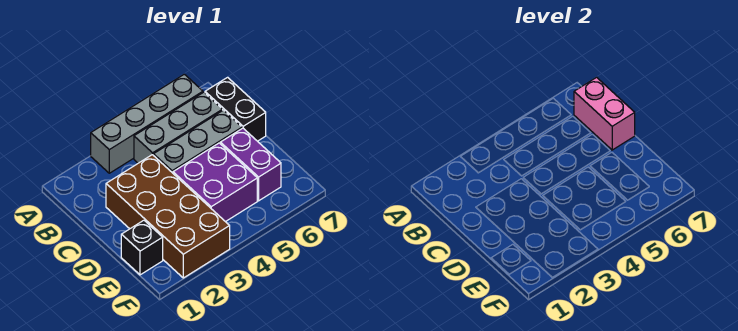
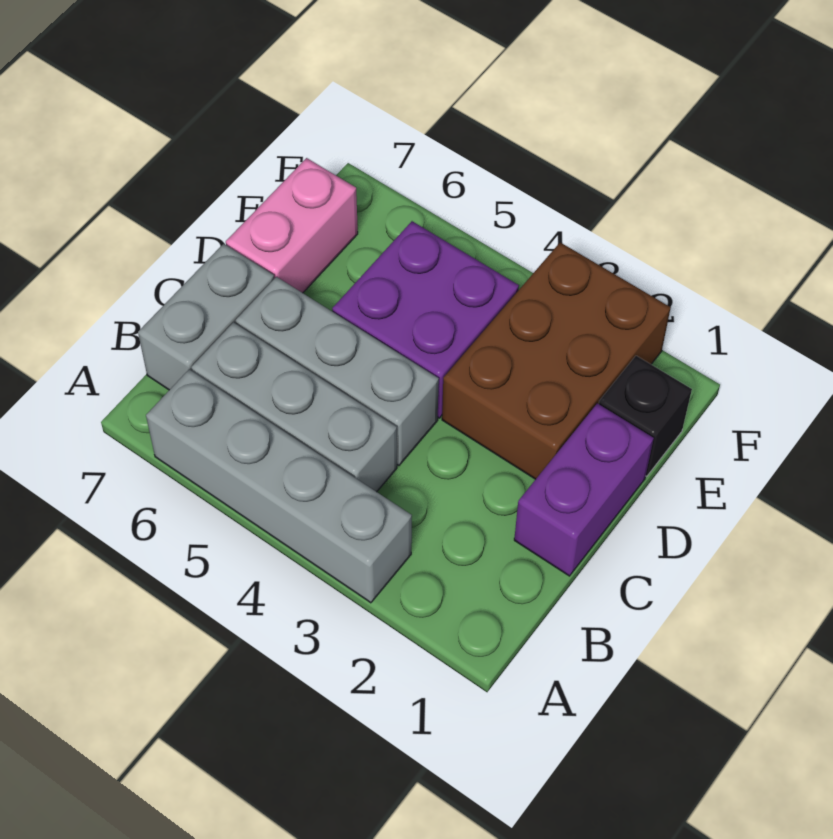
black brick B7:C7 level 1 -> grey brick B7:C7 level 1
pink brick B7:C7 level 2 -> pink brick D7:E7 level 1
brown brick C2:F3 level 1 -> brown brick D2:F3 level 1
purple brick D6:E6 level 1 -> purple brick C1:D1 level 1

